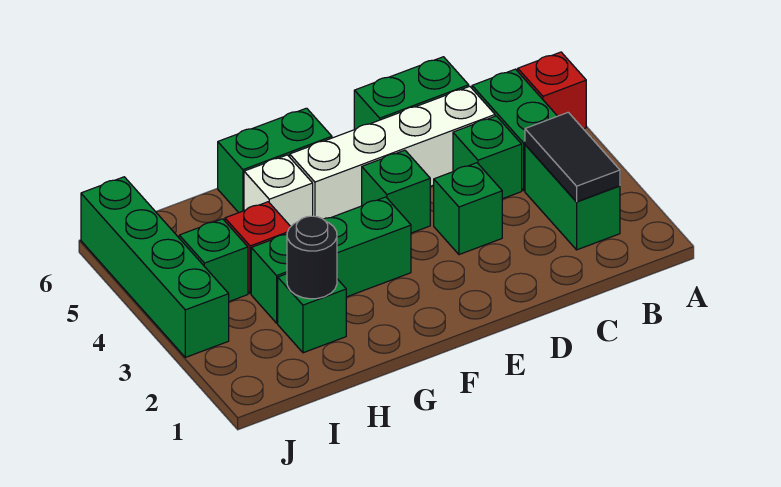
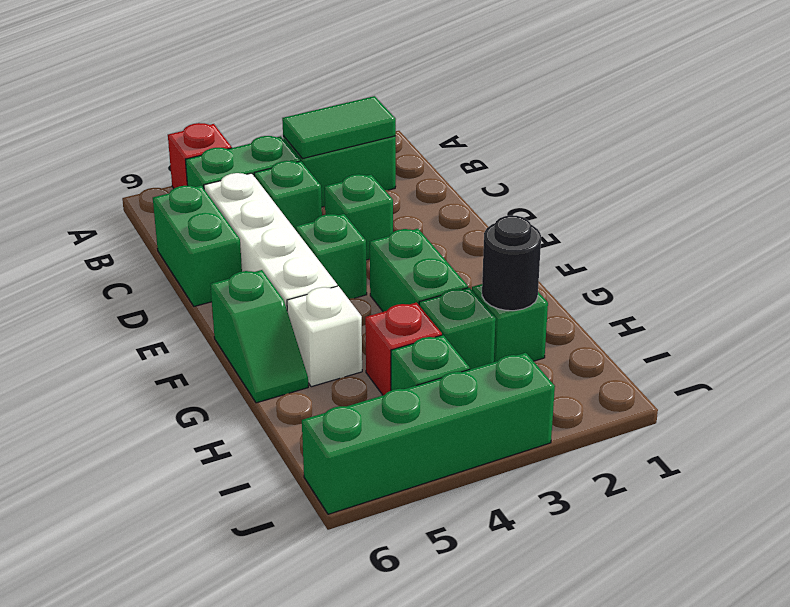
black tile B2:B3 level 2 -> green tile B2:B3 level 2
green brick F6:G6 level 1 -> green slope F6:G6 level 1 top F

